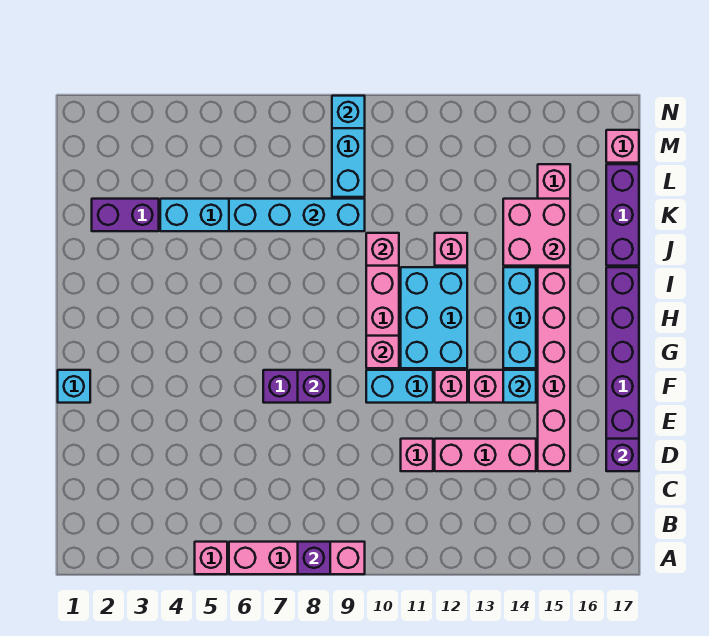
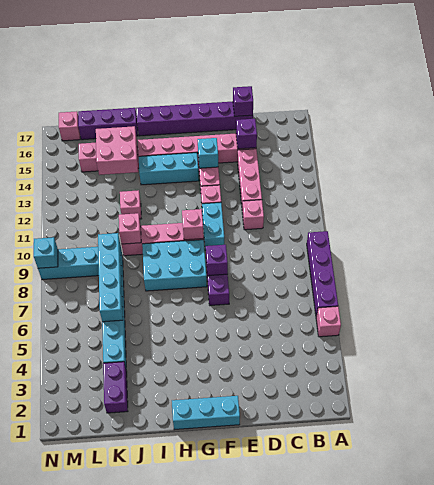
pink brick A6:A9 level 1 -> purple brick A6:A9 level 1
purple brick A8 level 2 -> purple brick D15 level 2
cyan brick F1 level 1 -> cyan brick F1:H1 level 1
cyan brick G11:I12 level 1 -> cyan brick G8:I9 level 1

